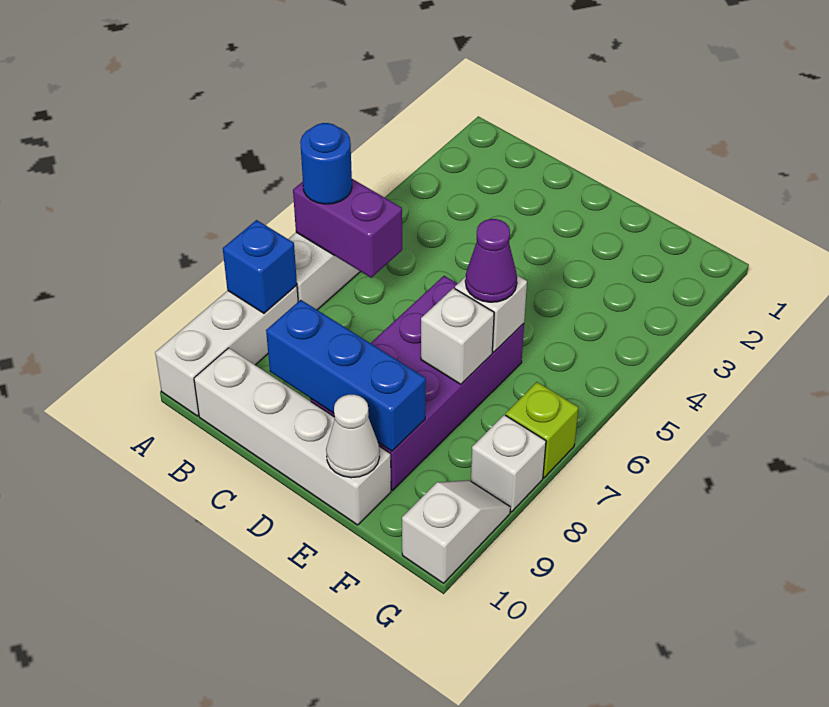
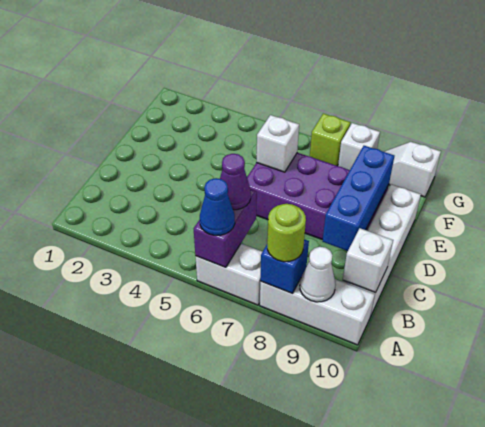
blue round brick A6 level 3 -> blue cone A6 level 3
none -> lime round brick A8 level 3
purple cone E6 level 3 -> purple cone B6 level 3
white brick E7 level 2 -> white brick B10 level 2
white cone E10 level 2 -> white cone A9 level 2

